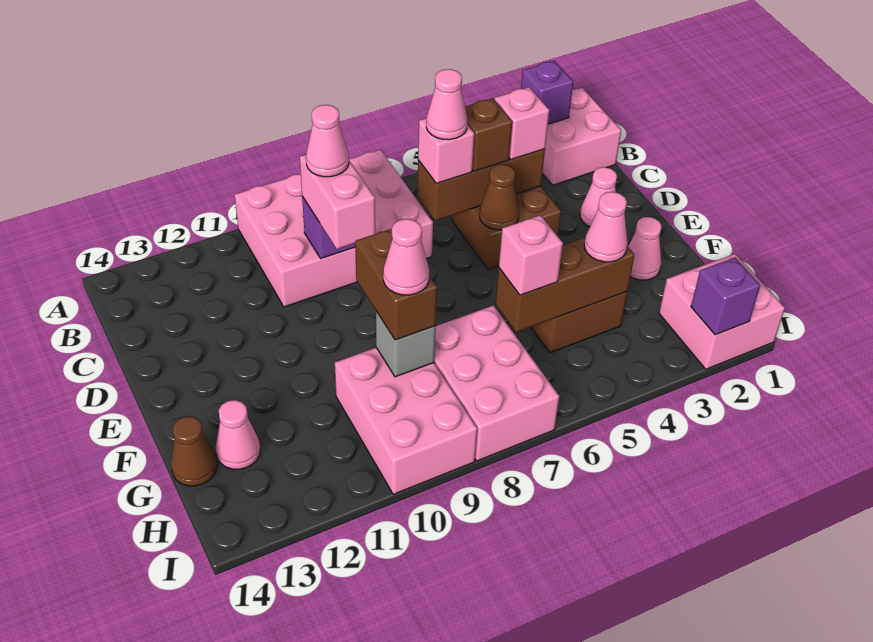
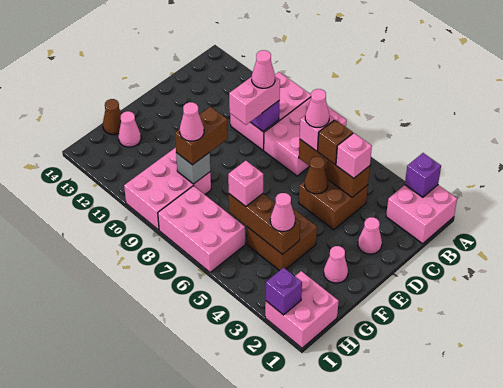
pink brick G7:I8 level 1 -> pink brick H6:I8 level 1

